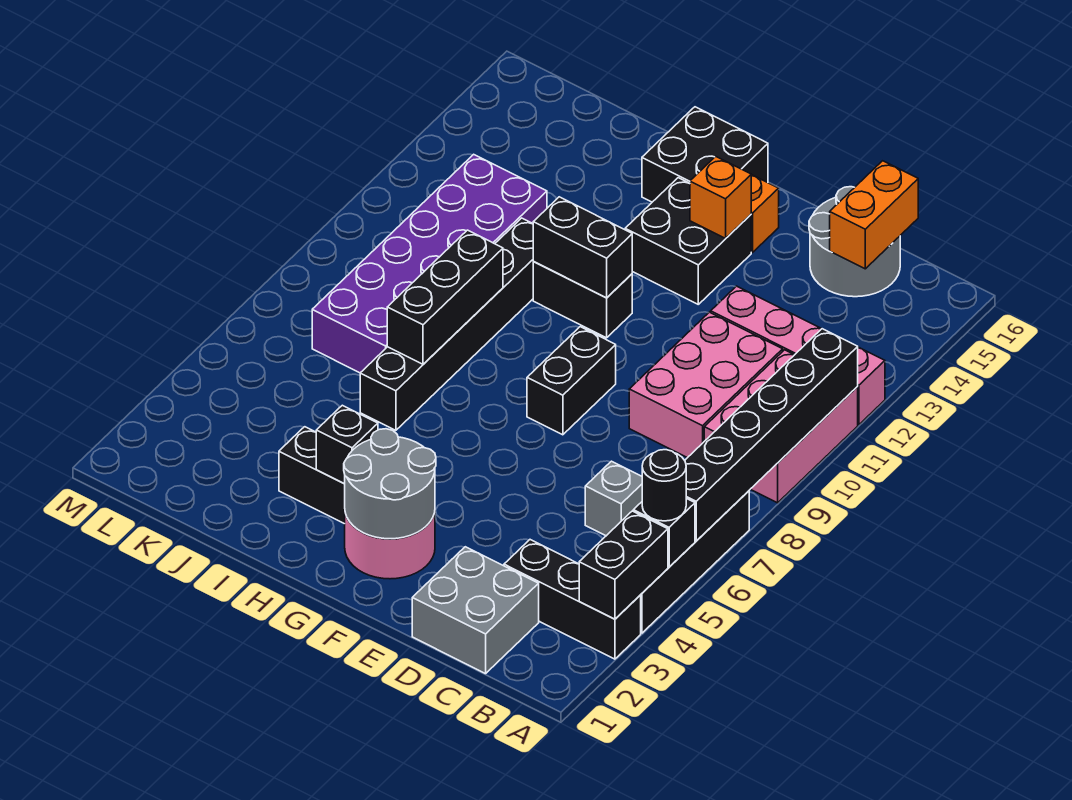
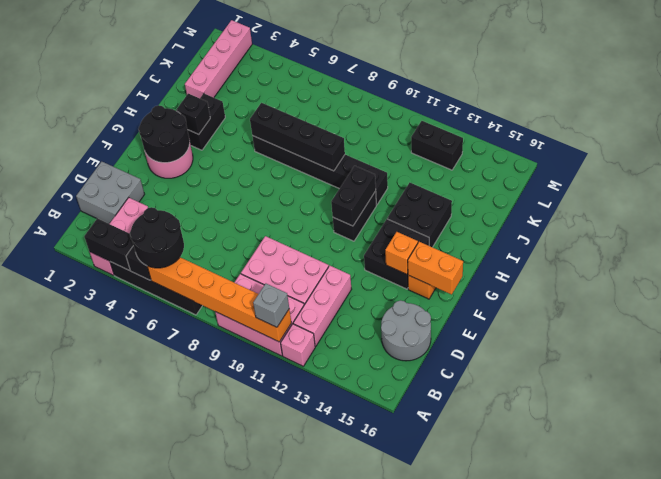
black brick A3:C3 level 1 -> pink brick A3:C3 level 1
black round brick A5 level 3 -> black round brick A5:B6 level 3
black brick A6:A11 level 2 -> orange brick A6:A11 level 2
grey brick C6 level 1 -> grey brick A11 level 3
orange brick C15:C16 level 2 -> orange brick F15:F16 level 2
grey round brick F2:G3 level 2 -> black round brick F2:G3 level 2
black brick F8:F9 level 1 -> black brick L12:L13 level 1
black brick G15:H16 level 1 -> black brick H13:I14 level 1
black brick I7:I9 level 2 -> black brick I6:I9 level 2
none -> pink brick J2:M2 level 1
purple brick J7:K12 level 1 -> none

